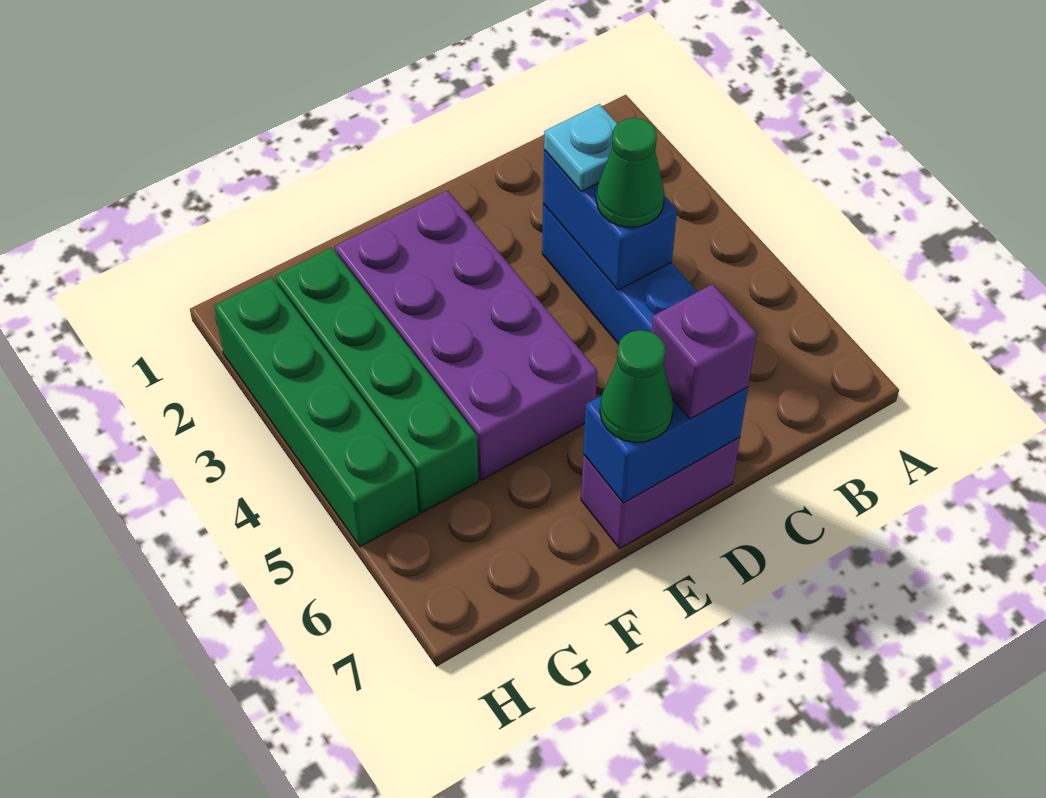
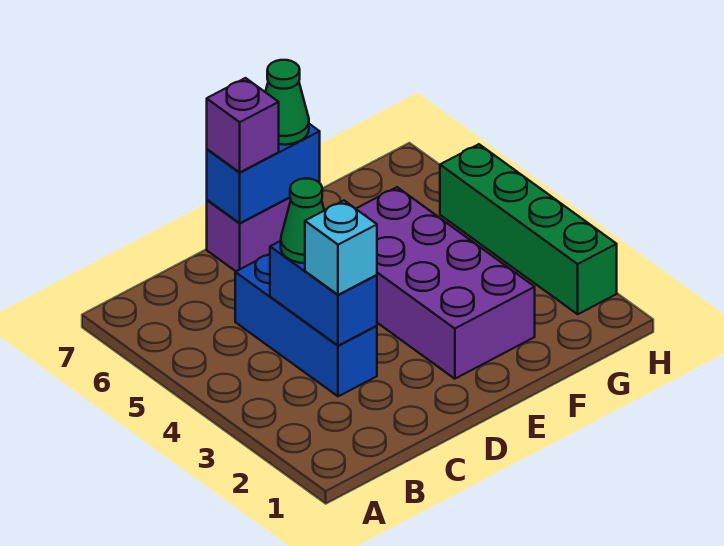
cyan plate C3 level 3 -> cyan brick C3 level 3
green brick G2:G5 level 1 -> none

